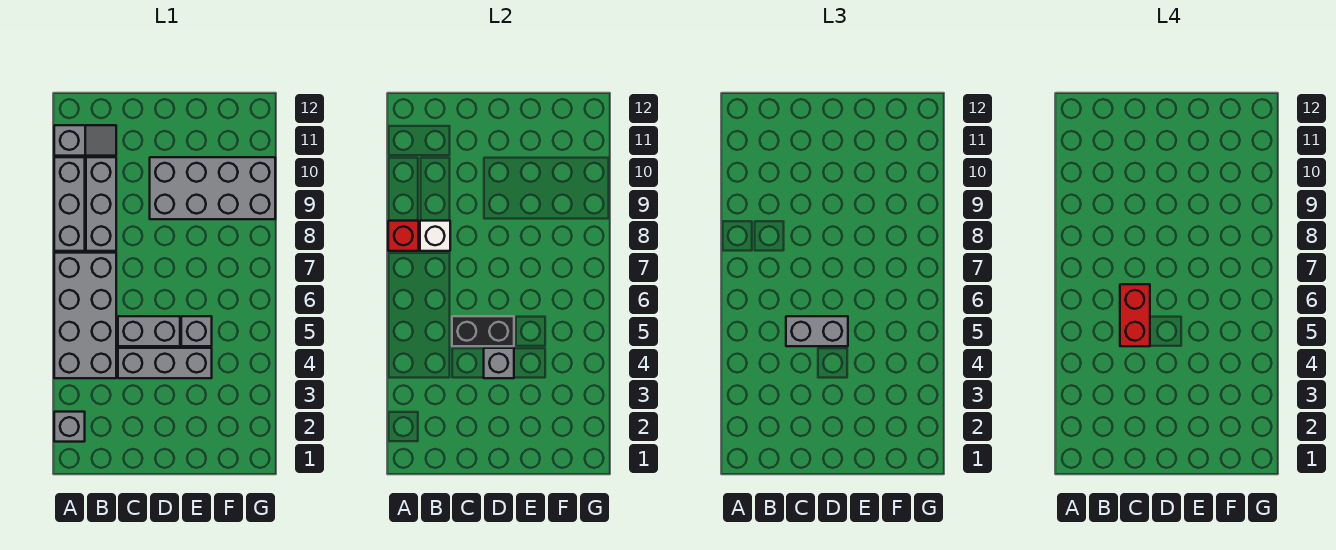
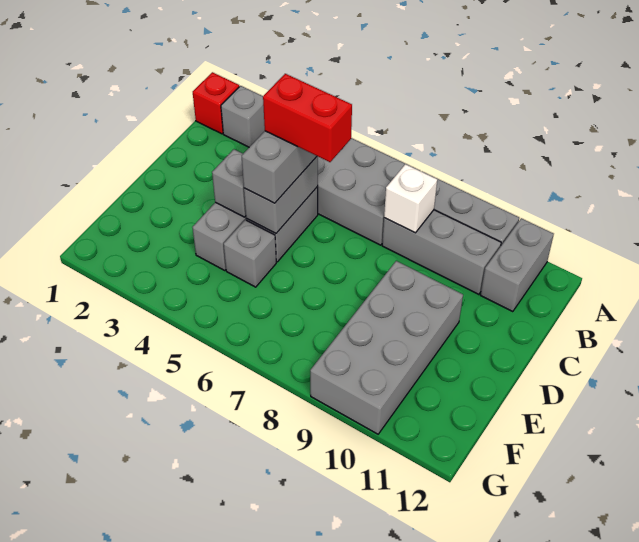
red brick A8 level 2 -> red brick A1 level 1
grey slope A11:B11 level 1 top A -> grey brick A11:B11 level 1
black brick C5:D5 level 2 -> grey brick C5:D5 level 2

